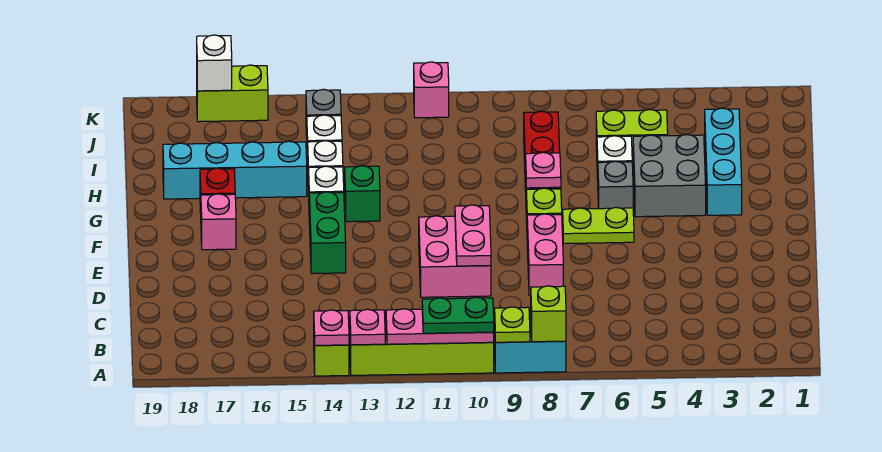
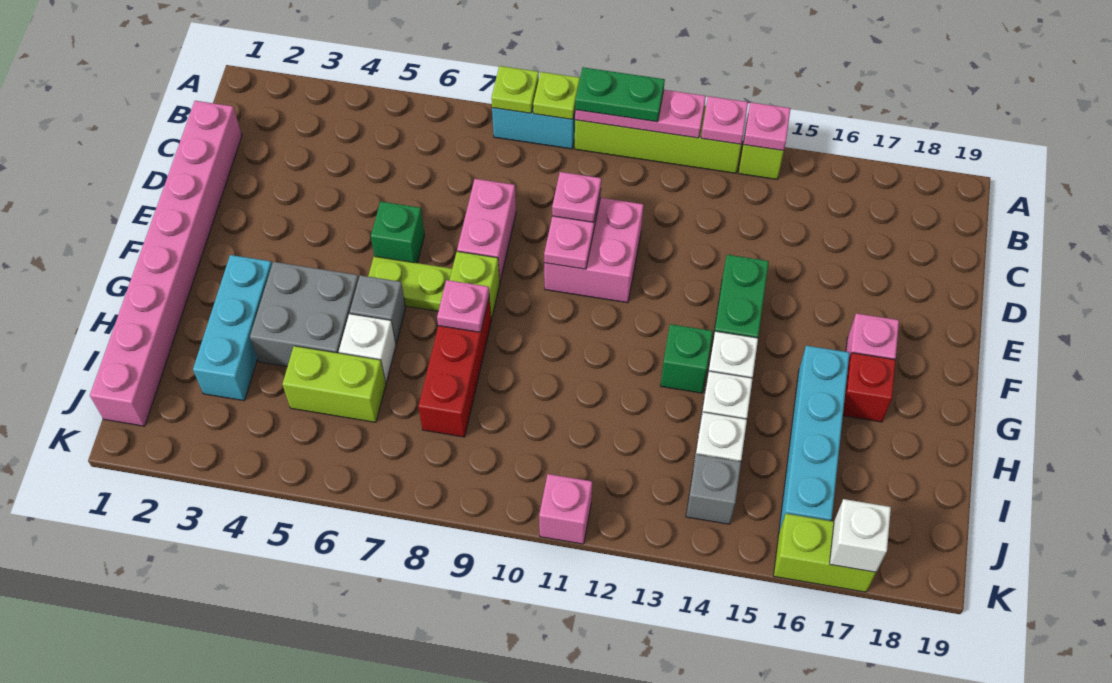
lime brick A8 level 2 -> lime plate A8 level 2
none -> pink brick C1:J1 level 1
none -> pink plate D10 level 3
none -> green brick E6 level 1
cyan brick H15:H18 level 1 -> cyan brick G16:J16 level 1

